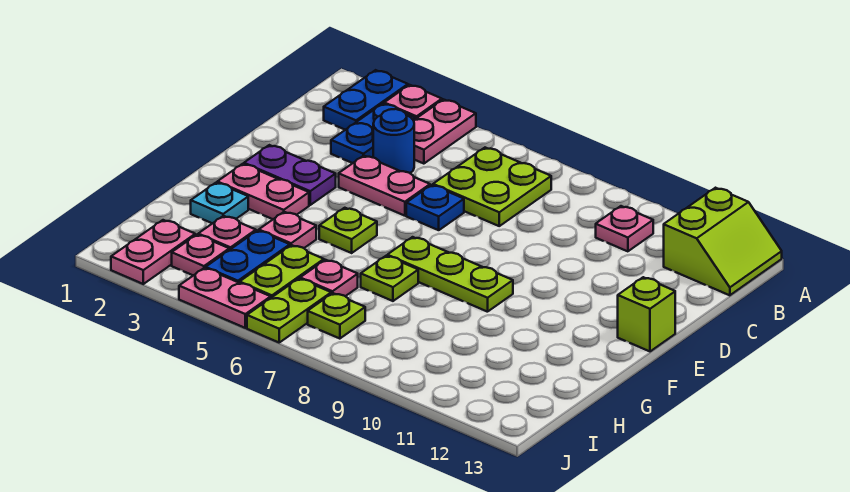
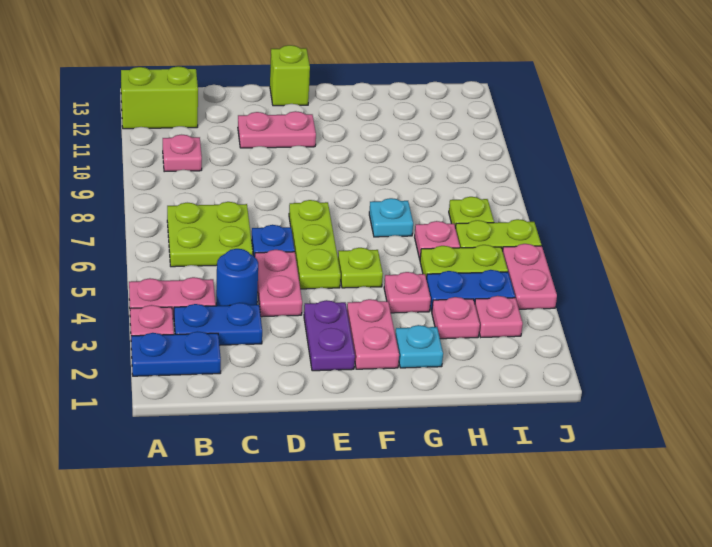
lime plate F7:F9 level 1 -> lime plate E5:E7 level 1
lime plate G7 level 1 -> cyan plate G7 level 1
pink plate I2:J2 level 1 -> pink plate D11:E11 level 1

